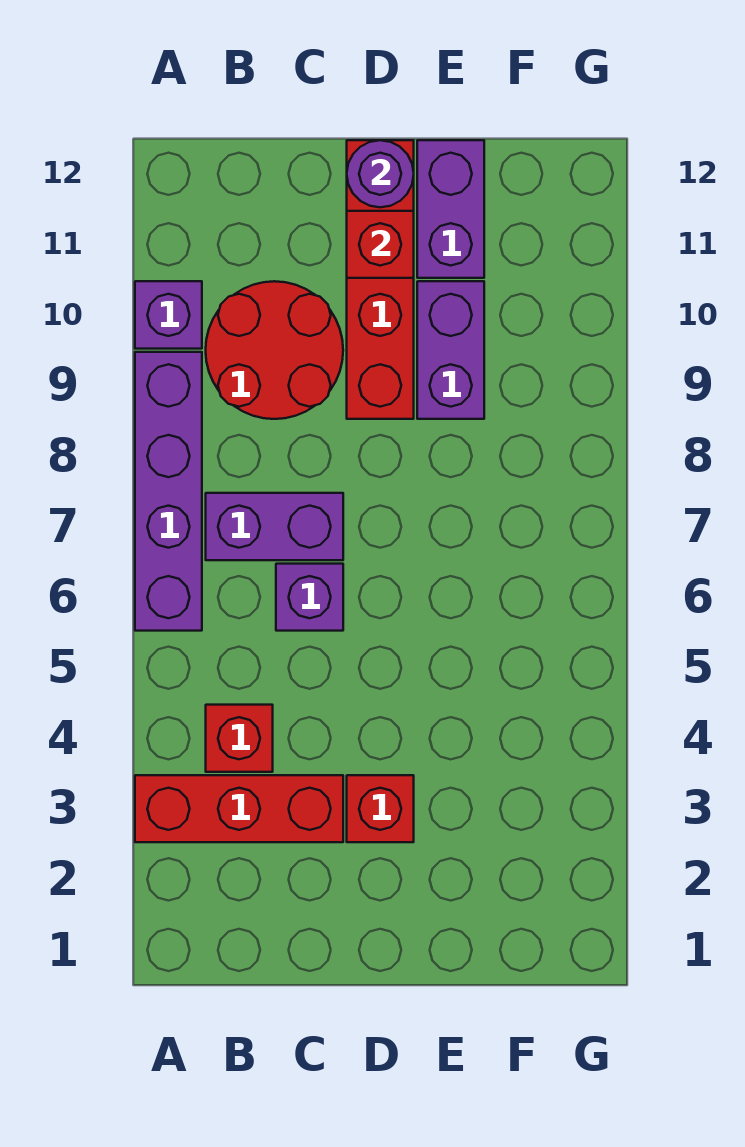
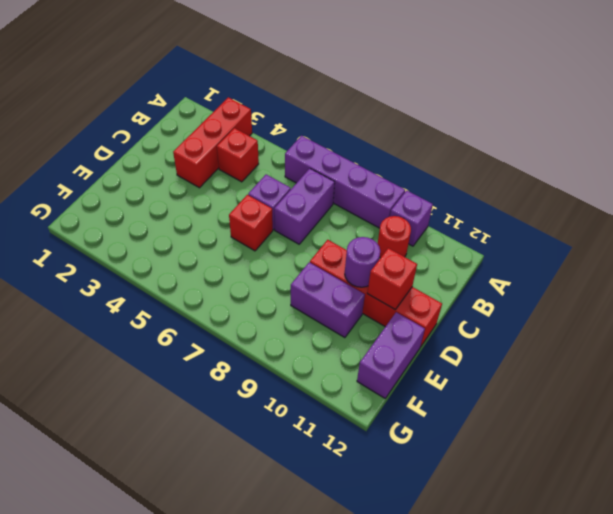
red round brick B9:C10 level 1 -> red round brick B10 level 1
red brick D3 level 1 -> red brick D6 level 1
purple round brick D12 level 2 -> purple round brick D10 level 2
purple brick E11:E12 level 1 -> purple brick E12:F12 level 1

